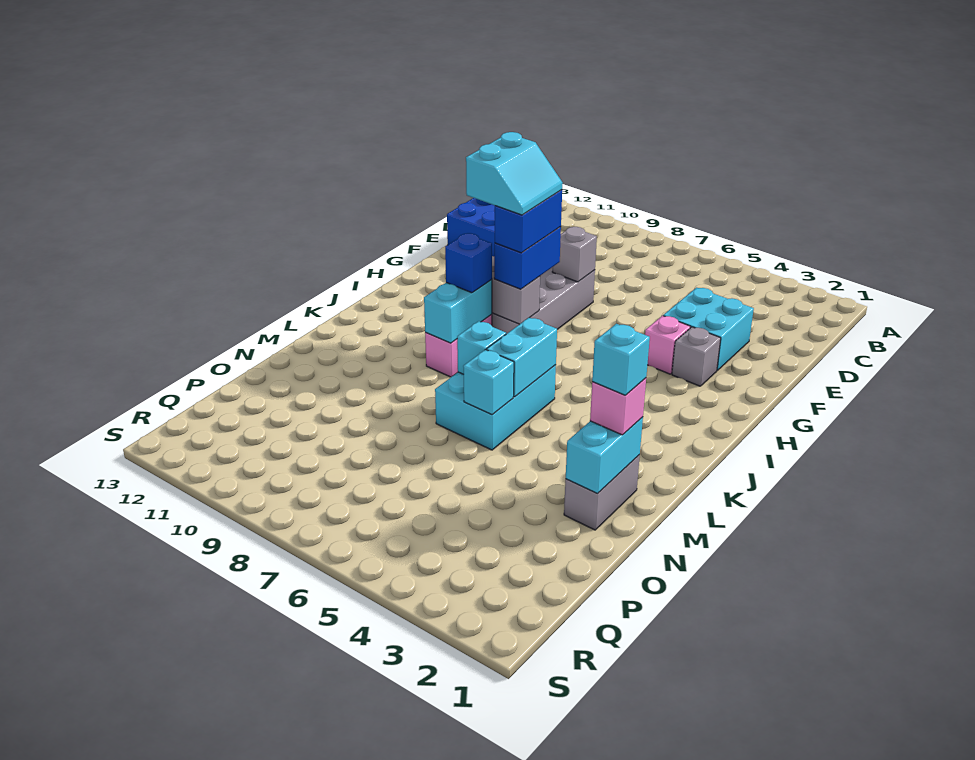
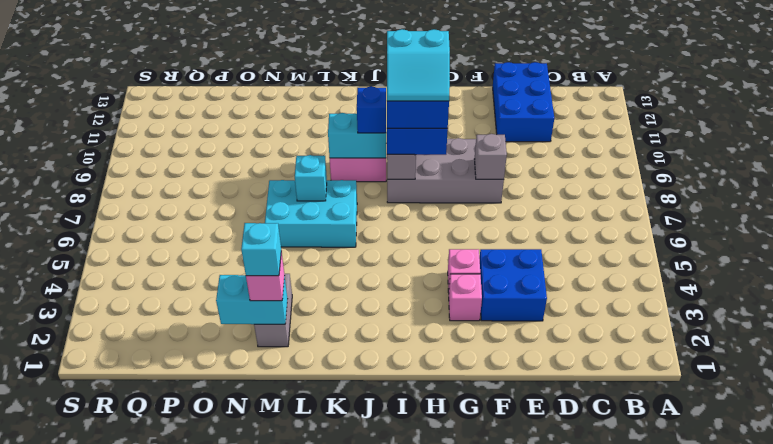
cyan brick E3:F4 level 1 -> blue brick E3:F4 level 1
grey brick G3 level 1 -> pink brick G3 level 1
cyan brick K6:L6 level 2 -> none
grey brick M2:N2 level 1 -> grey brick M2:M3 level 1
cyan brick M6 level 2 -> none

